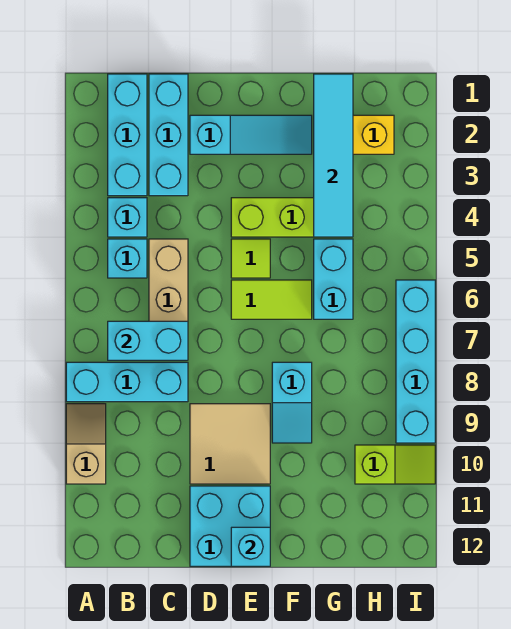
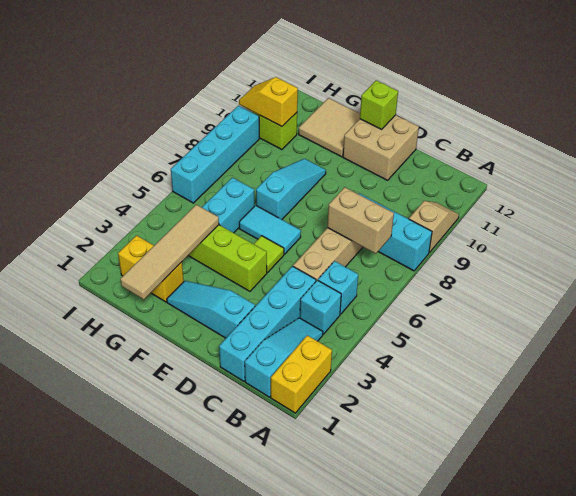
none -> yellow brick A1:A2 level 1
tan slope A9:A10 level 1 top 10 -> tan slope A9:A10 level 1 top 9
cyan brick B1:B3 level 1 -> cyan slope B1:B3 level 1 top 1
cyan brick B7:C7 level 2 -> tan brick B7:C7 level 2
cyan brick C1:C3 level 1 -> cyan brick C1:C4 level 1
tan tile D9:E10 level 1 -> tan tile F11:G12 level 1
cyan brick D11:E12 level 1 -> tan brick D11:E12 level 1
lime tile E6:F6 level 1 -> cyan tile E6:F6 level 1
cyan brick E12 level 2 -> lime brick E12 level 2
cyan slope F8:F9 level 1 top 8 -> cyan slope F7:F9 level 1 top 7
cyan tile G1:G4 level 2 -> tan tile G1:G4 level 2
none -> yellow slope H10:I10 level 2 top H

